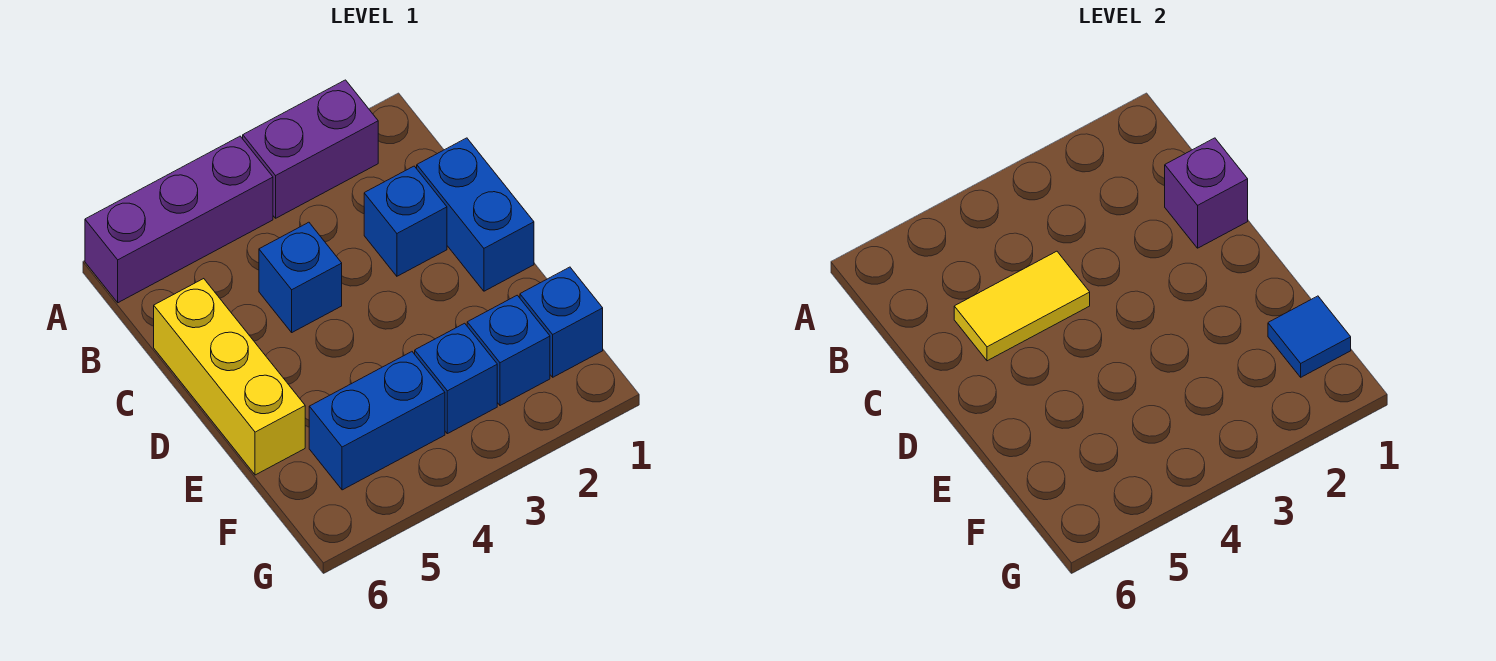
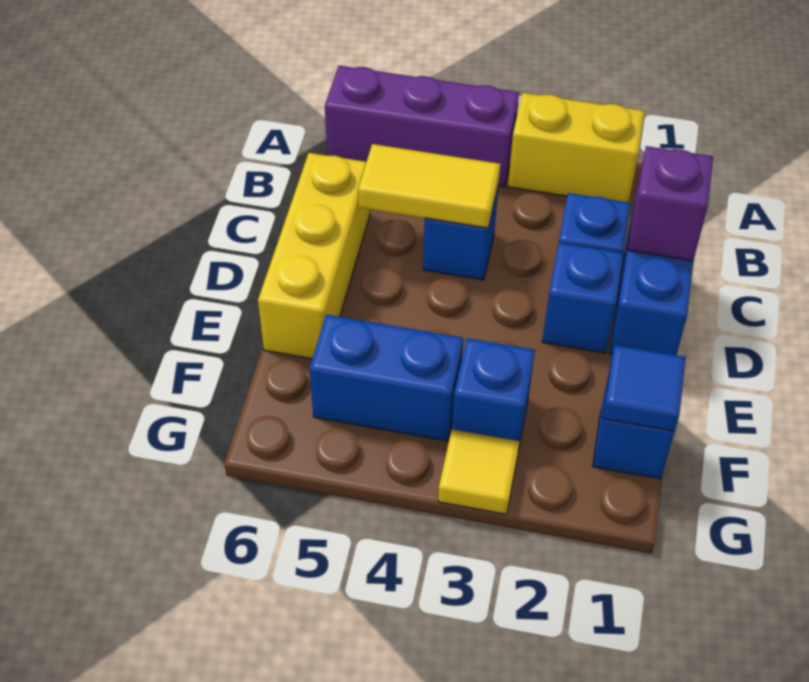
purple brick A2:A3 level 1 -> yellow brick A2:A3 level 1
blue brick F2 level 1 -> blue brick D2 level 1
none -> yellow tile G3 level 1

